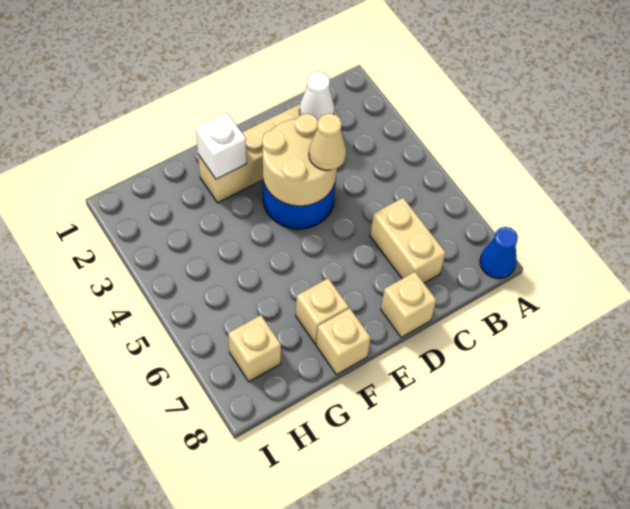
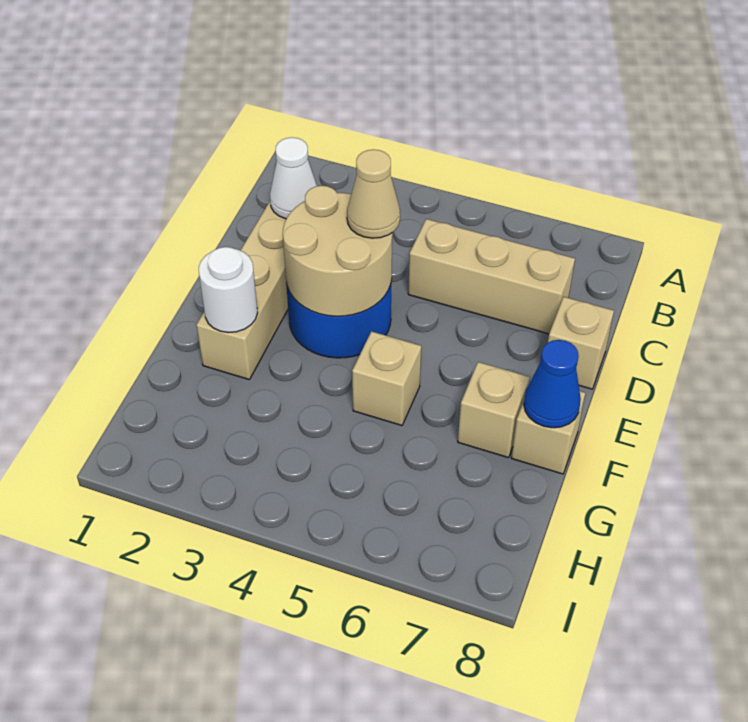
blue cone A8 level 1 -> blue cone F8 level 2
tan brick C6:C7 level 1 -> tan brick C5:C7 level 1
white brick F2 level 2 -> white round brick F2 level 2
tan brick H7 level 1 -> tan brick F5 level 1

